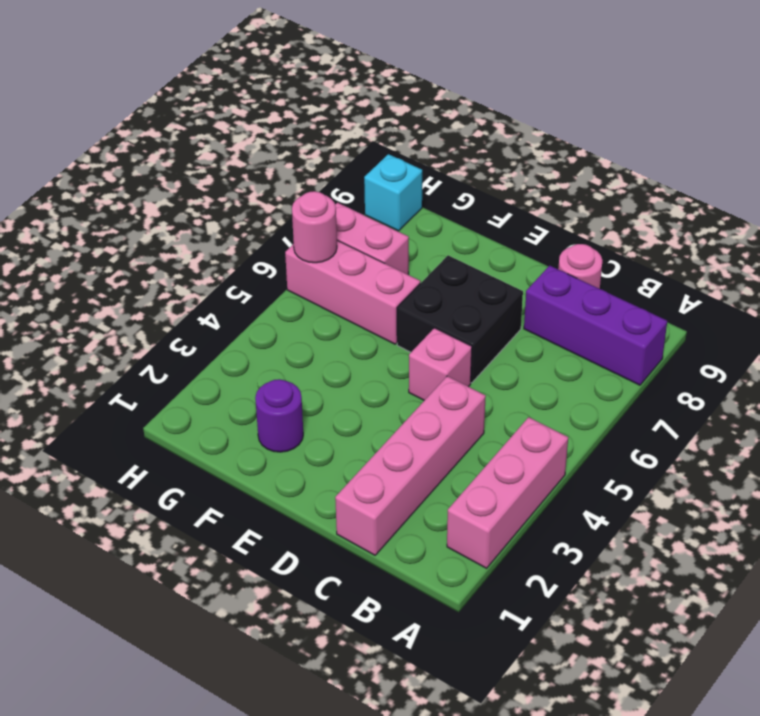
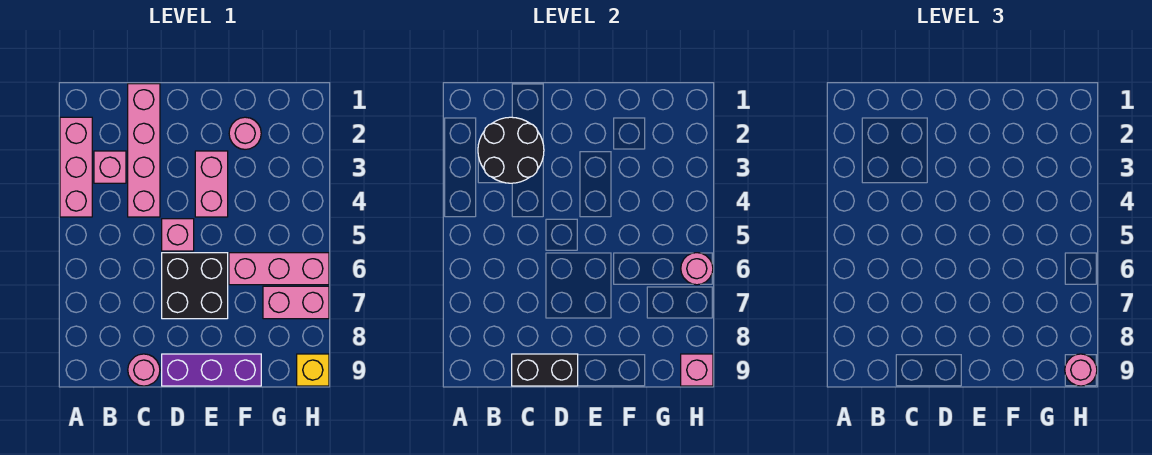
purple brick A8:C8 level 1 -> purple brick D9:F9 level 1
none -> black round brick B2:C3 level 2
none -> pink brick B3 level 1
none -> black brick C9:D9 level 2
none -> pink brick E3:E4 level 1
purple round brick F2 level 1 -> pink round brick F2 level 1
cyan brick H9 level 1 -> yellow brick H9 level 1
none -> pink brick H9 level 2
none -> pink round brick H9 level 3

